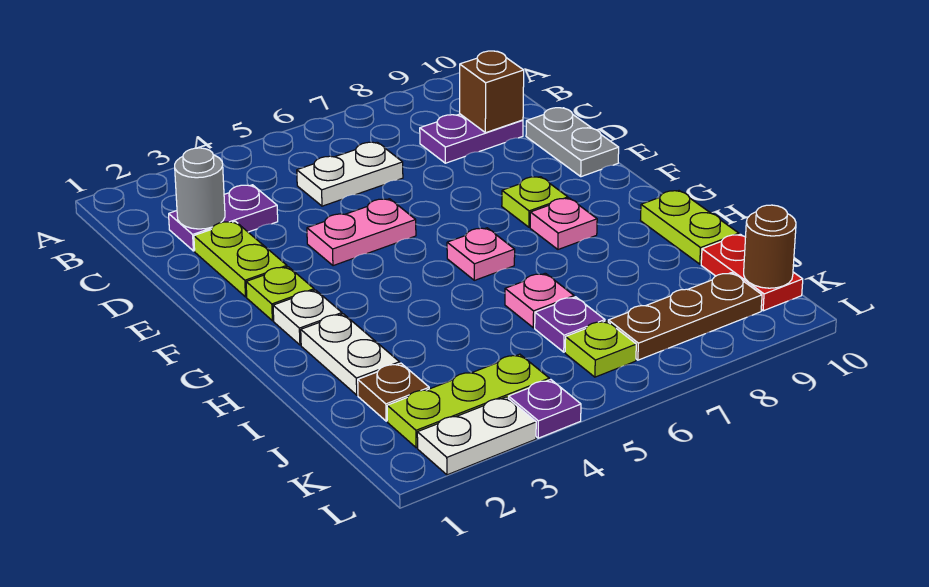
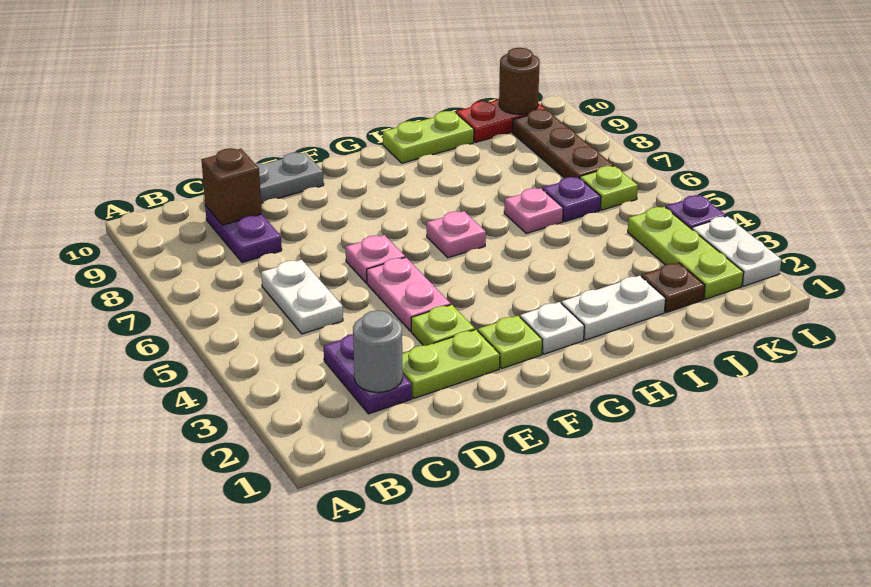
lime plate F8 level 1 -> lime plate E3 level 1
pink plate G8 level 1 -> pink plate E6 level 1

